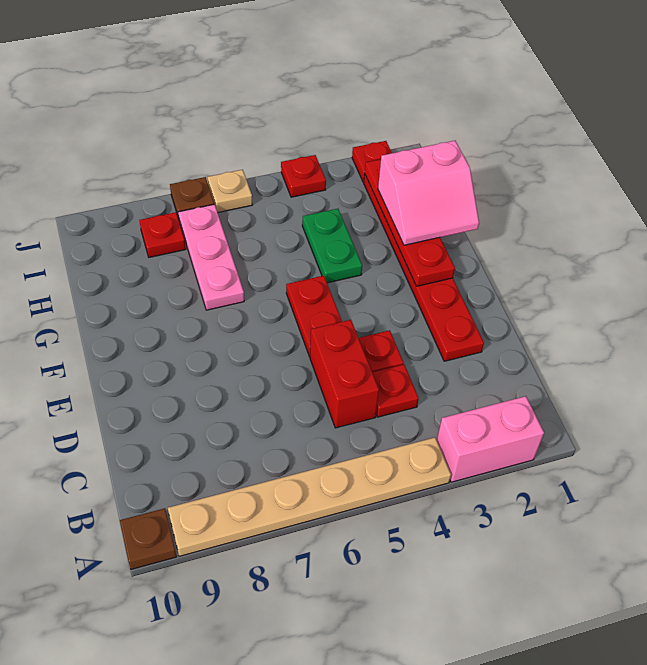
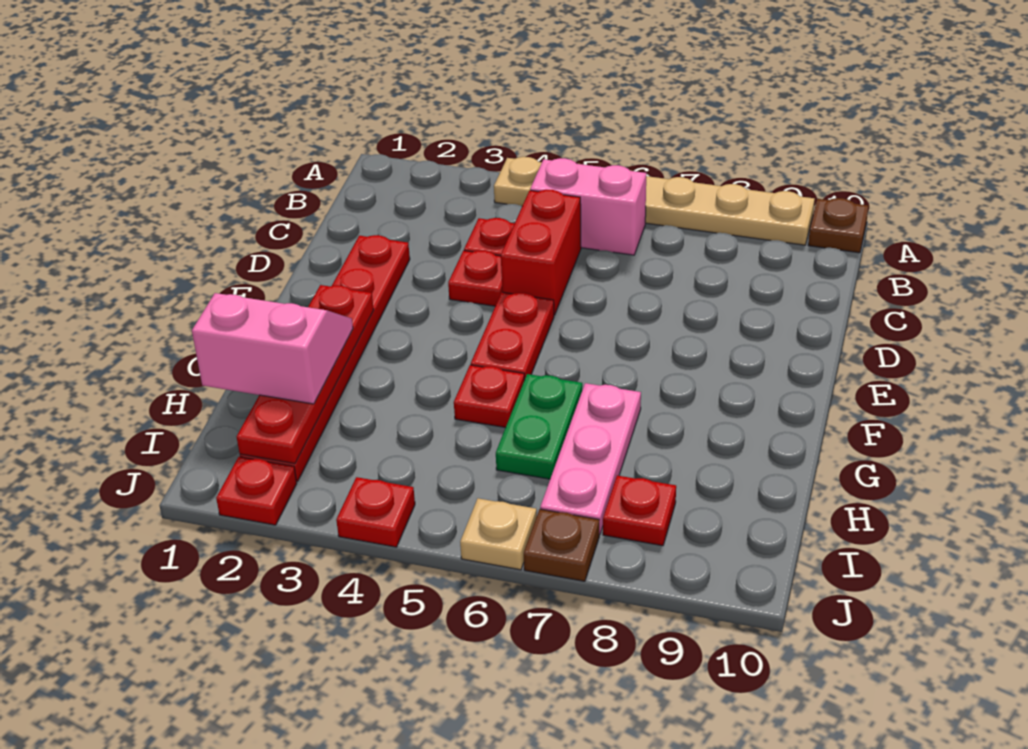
pink brick A2:A3 level 1 -> pink brick B5:B6 level 1
green plate G4:H4 level 1 -> green plate G6:H6 level 1
none -> red plate G5 level 1

